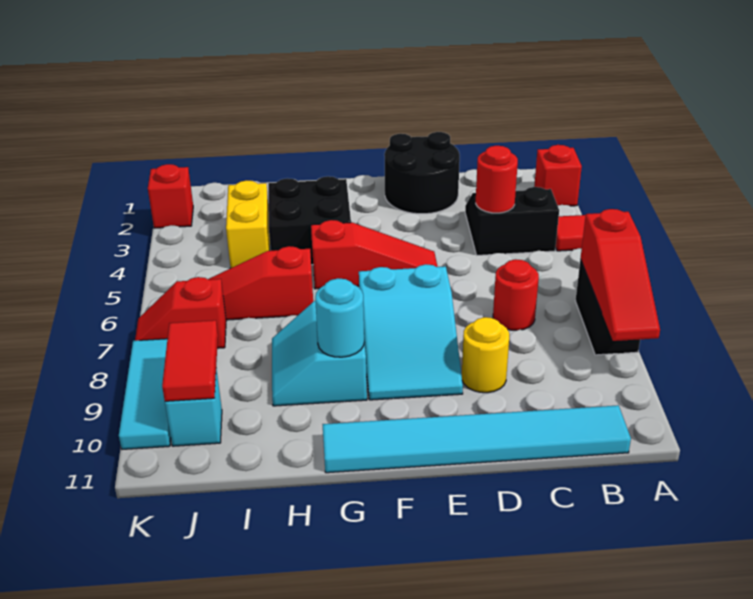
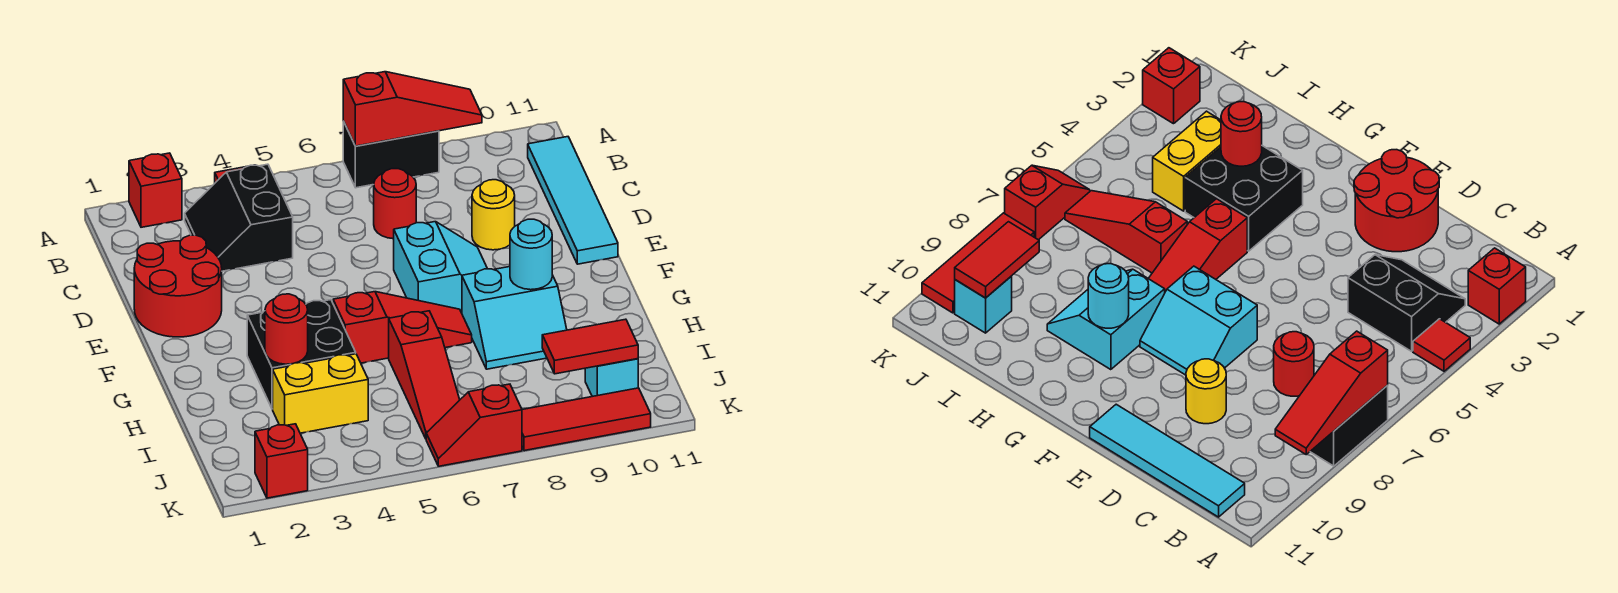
cyan tile B11:G11 level 1 -> cyan tile B11:E11 level 1
red round brick C4 level 2 -> red round brick H3 level 2
black round brick D1:E2 level 1 -> red round brick D1:E2 level 1
red slope E5:G5 level 1 top G -> red slope G5:G7 level 1 top 5
cyan slope E7:F9 level 1 top 7 -> cyan slope E7:F8 level 1 top 7
red slope J7:K7 level 1 top J -> red slope K6:K7 level 1 top 7
cyan tile K8:K10 level 1 -> red tile K8:K10 level 1

